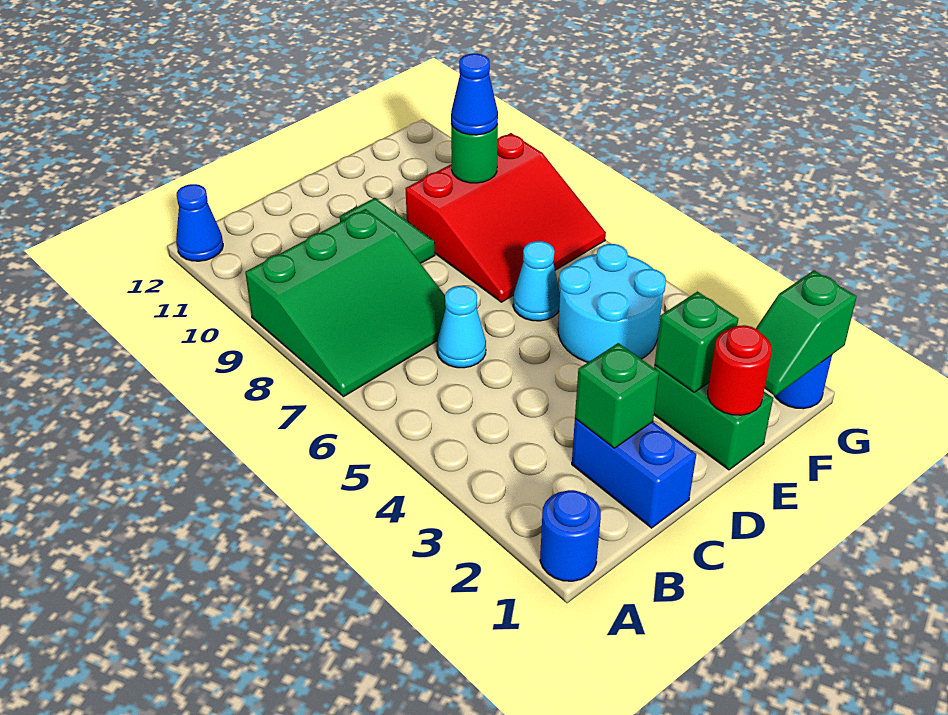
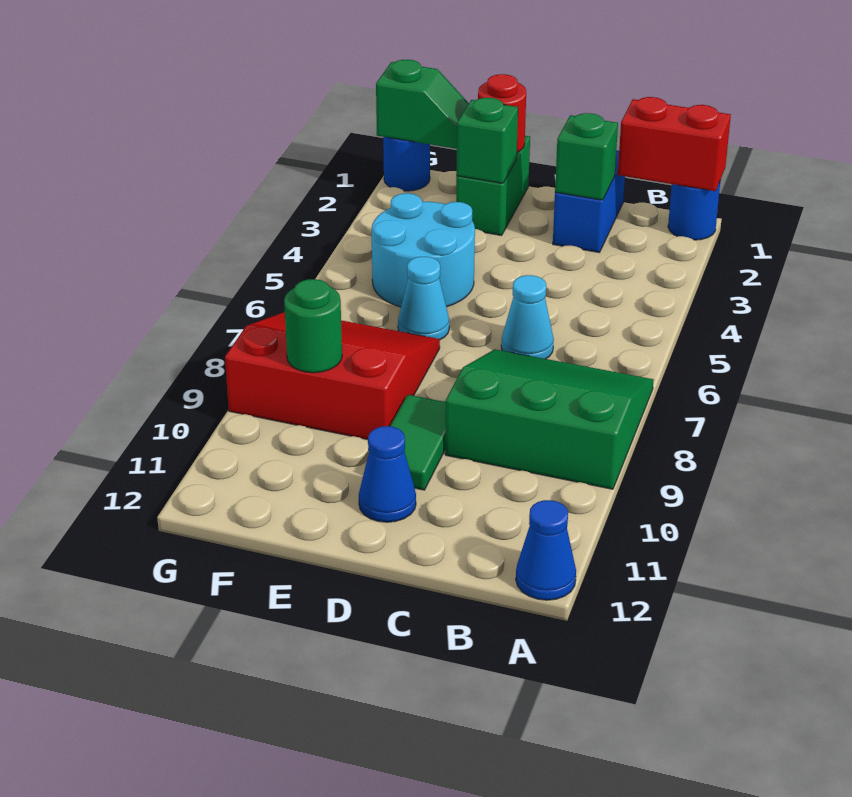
none -> red brick A1:B1 level 2
blue cone F9 level 3 -> blue cone D11 level 1

